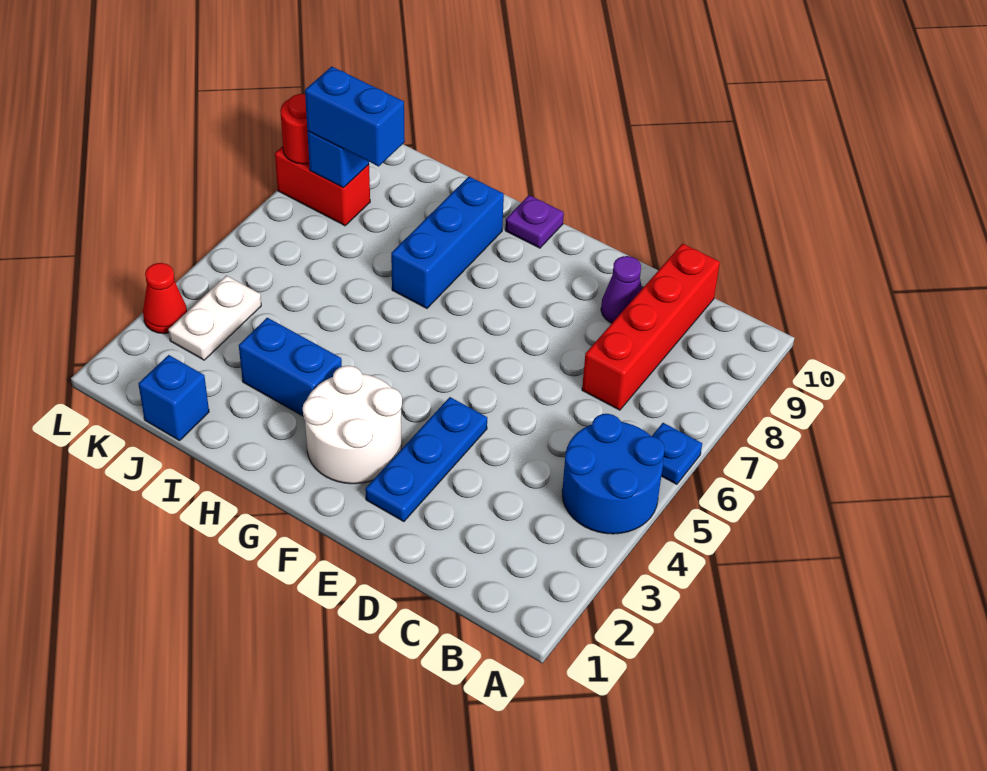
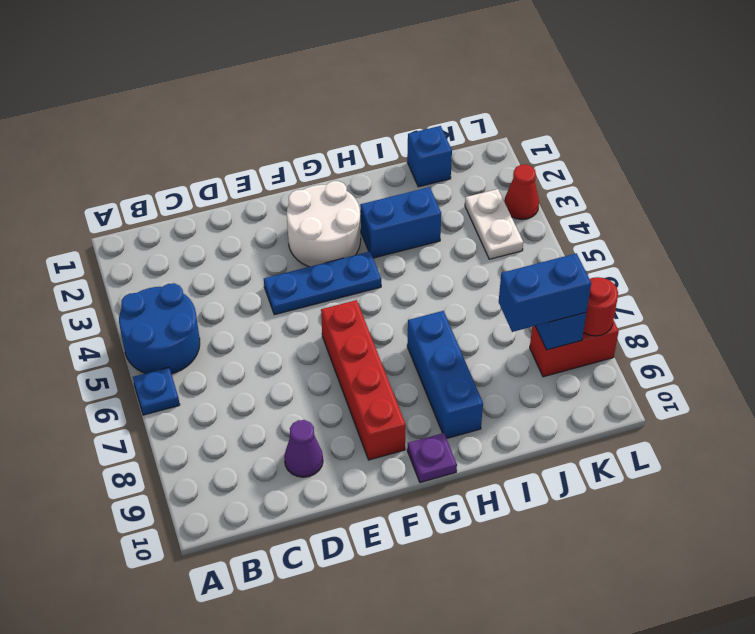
red brick C7:C10 level 1 -> red brick F6:F9 level 1
blue plate E2:E4 level 1 -> blue plate E4:G4 level 1

